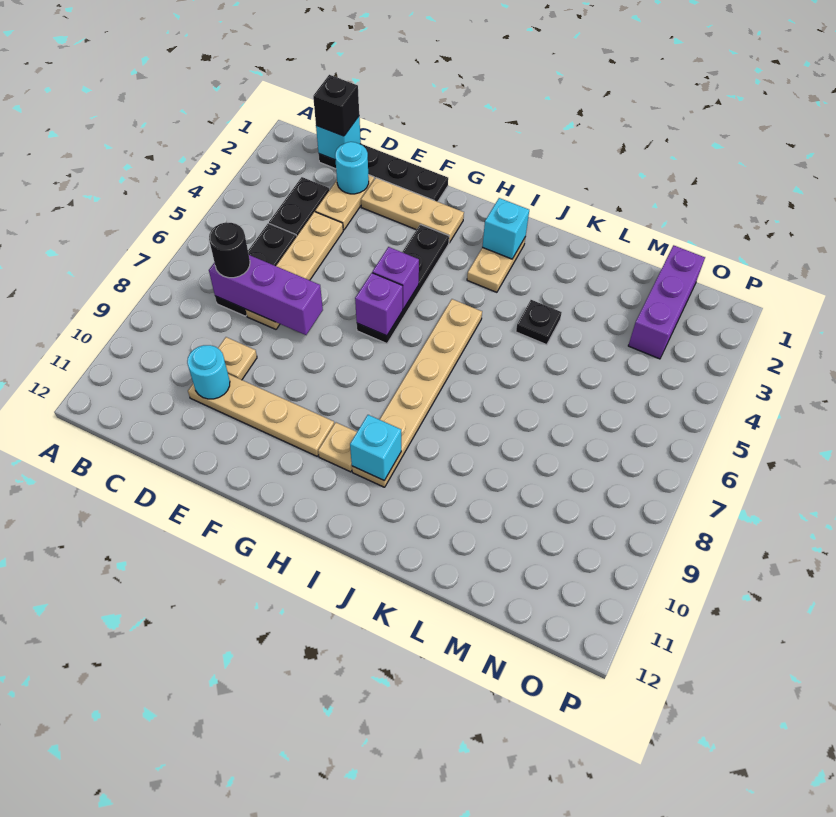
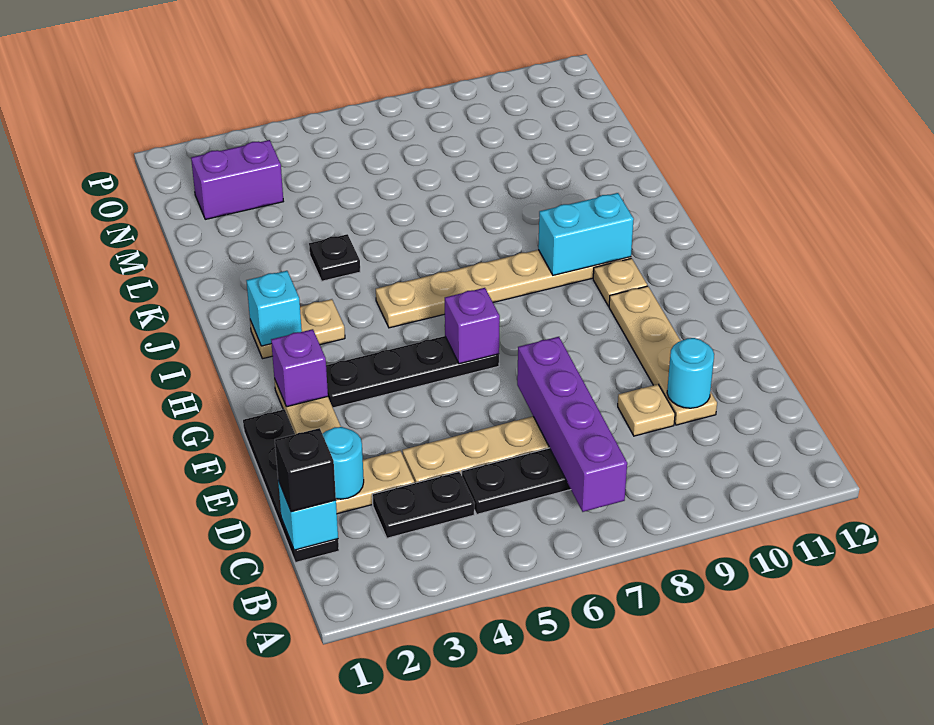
purple brick C7:E7 level 2 -> purple brick B7:E7 level 2
black round brick C7 level 3 -> none
purple brick G5 level 2 -> purple brick G2 level 2
cyan brick I10 level 2 -> cyan brick I9:I10 level 2
purple brick N1:N3 level 1 -> purple brick N2:N3 level 1

